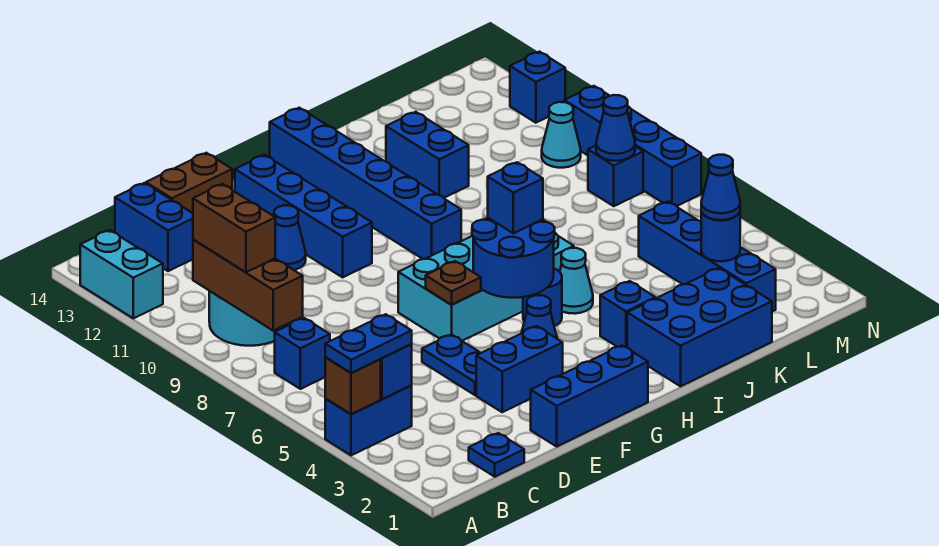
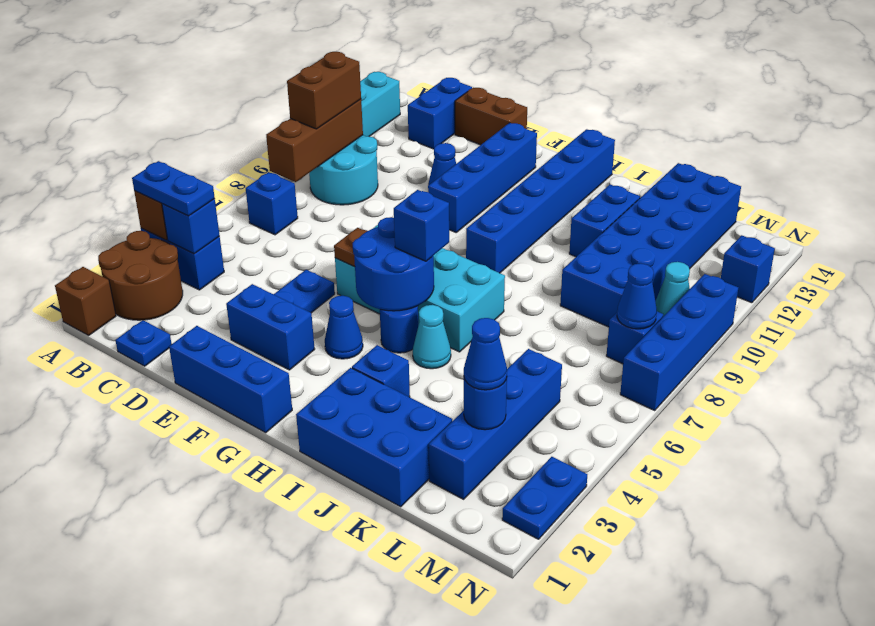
none -> brown brick A1 level 1
none -> brown round brick A2:B3 level 1
none -> blue brick K9:L14 level 1
none -> blue plate N2:N3 level 1

